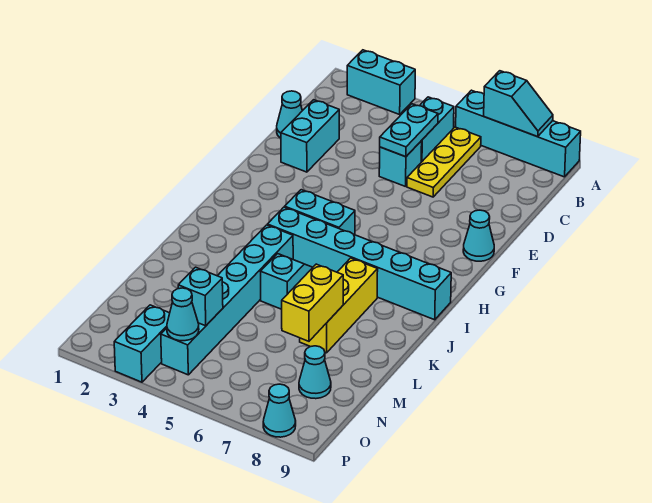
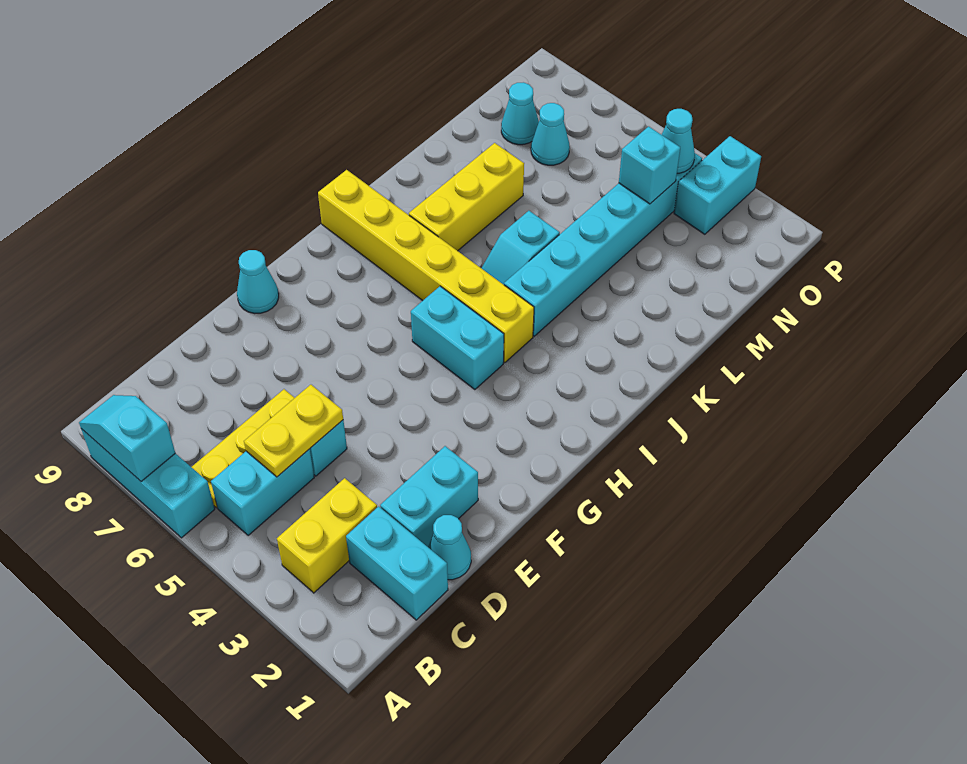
cyan brick A2:A3 level 1 -> cyan brick C1:C2 level 1
cyan brick A6:A9 level 1 -> cyan brick A6:A8 level 1
cyan plate C5:D5 level 2 -> yellow plate C5:D5 level 2
cyan brick I4:I9 level 1 -> yellow brick I4:I9 level 1
yellow brick L7:M7 level 2 -> yellow brick B3:C3 level 1
cyan cone P8 level 1 -> cyan cone N7 level 1

